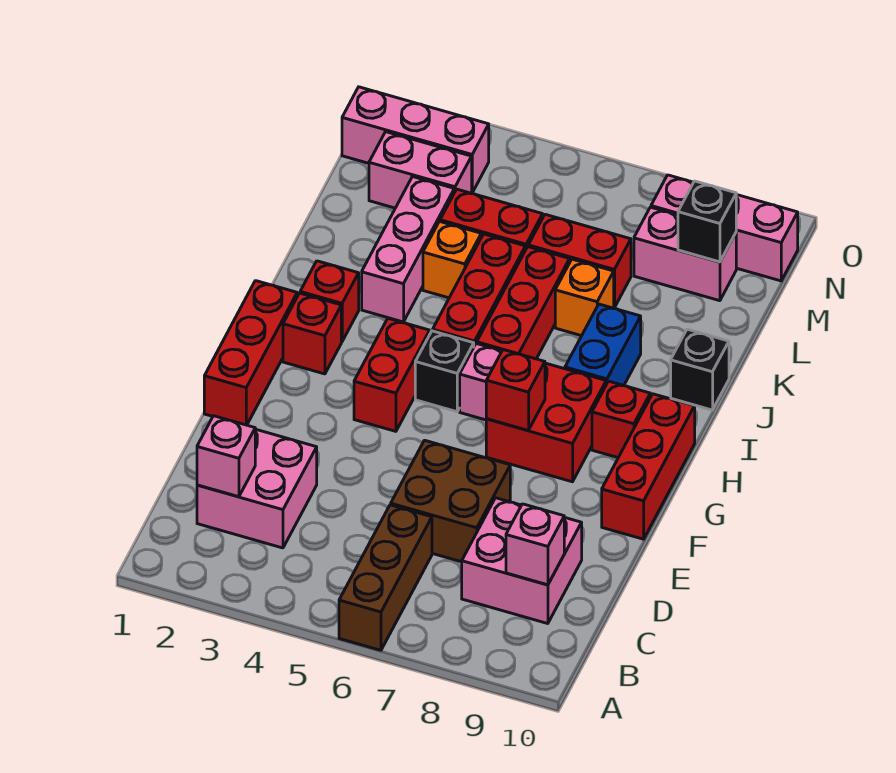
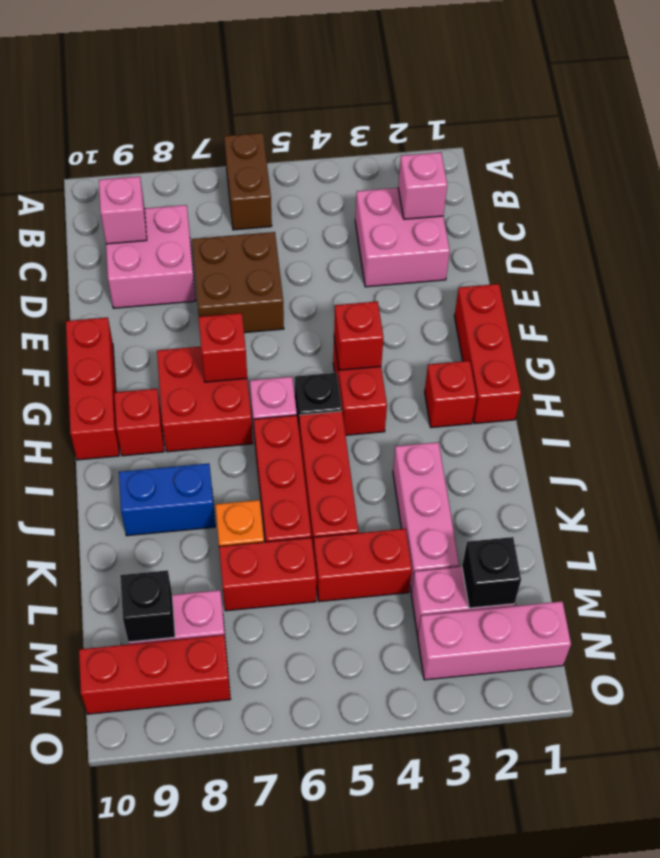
brown brick A6:C6 level 1 -> brown brick A6:B6 level 1
red brick I2 level 1 -> red brick G4 level 2
blue brick I8:J8 level 1 -> blue brick J8:J9 level 1
black brick J10 level 1 -> black brick M2 level 2
orange brick K4 level 1 -> none
pink brick N8:N10 level 1 -> red brick N8:N10 level 1

